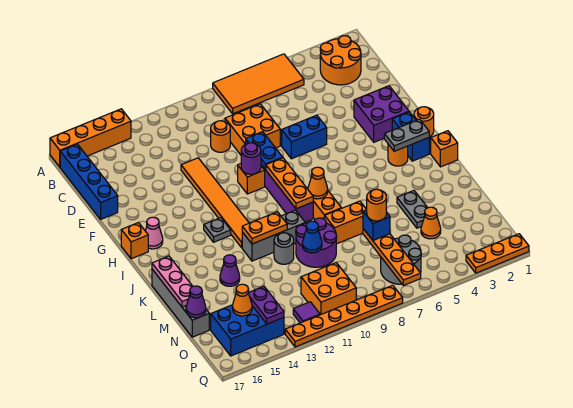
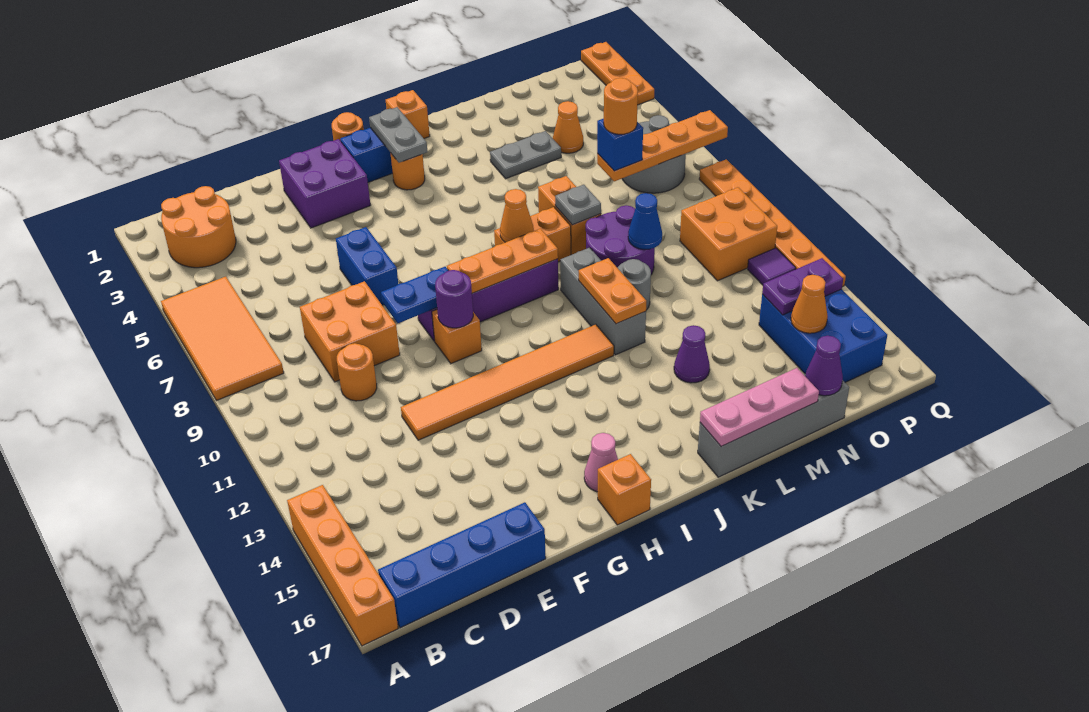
grey plate I13 level 1 -> grey plate L8 level 2

